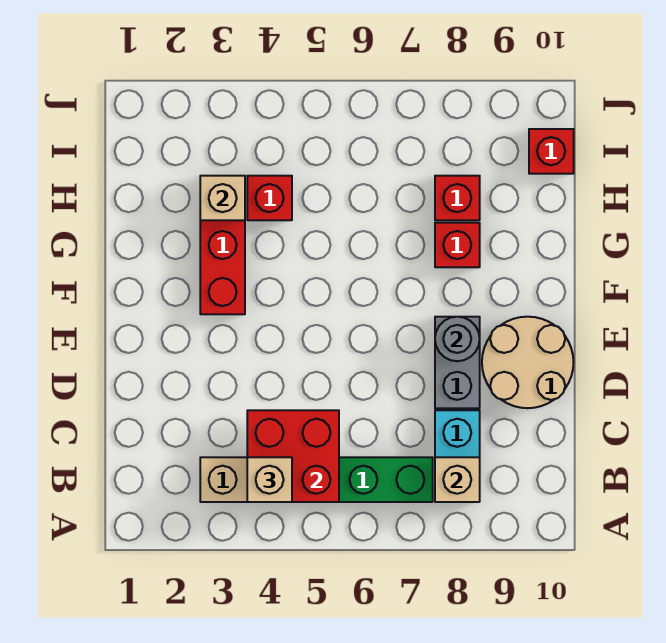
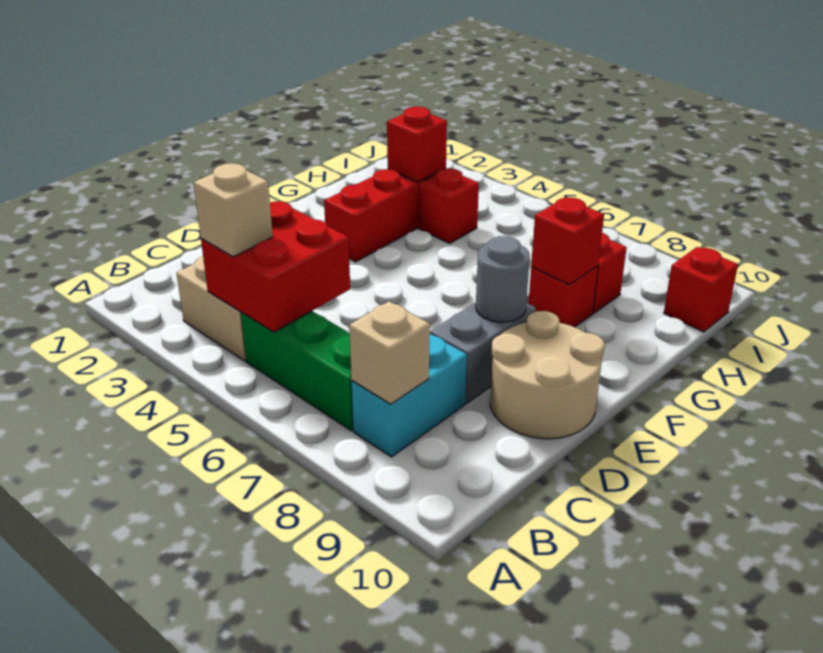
none -> red brick G8 level 2
tan brick H3 level 2 -> red brick H3 level 2

